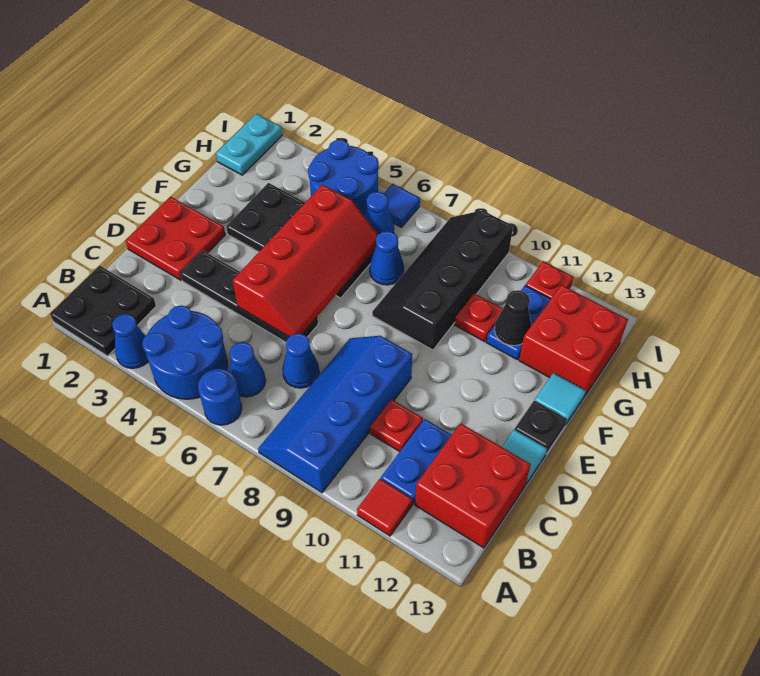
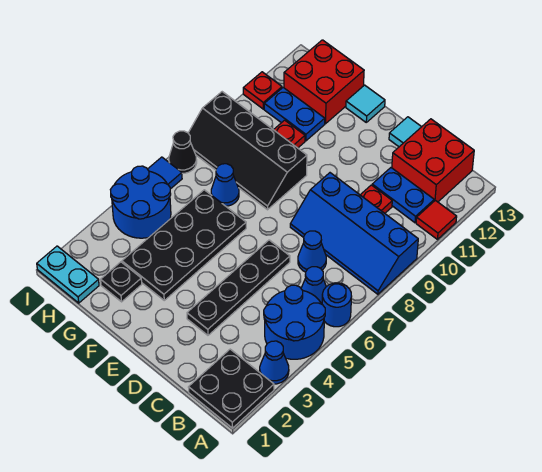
red plate D1:E2 level 1 -> none
red slope D5:G6 level 2 top 5 -> none
black plate E13 level 1 -> black plate G2 level 1
black cone G11 level 2 -> black cone I7 level 1
blue cone H6 level 1 -> none

